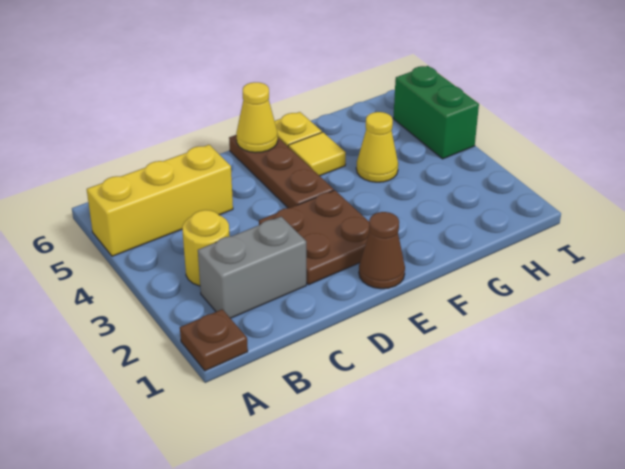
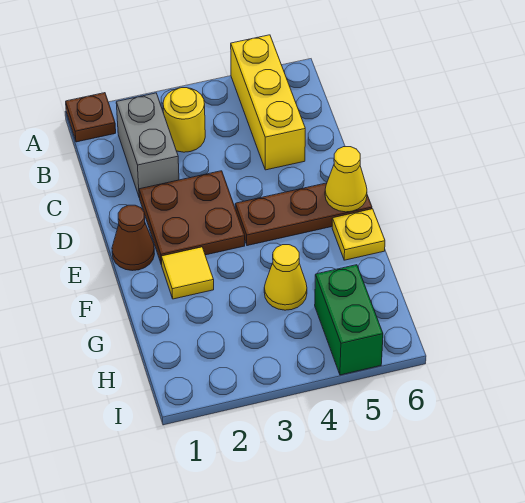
yellow tile F5 level 1 -> yellow tile F2 level 1
green brick I4:I5 level 1 -> green brick H5:I5 level 1

